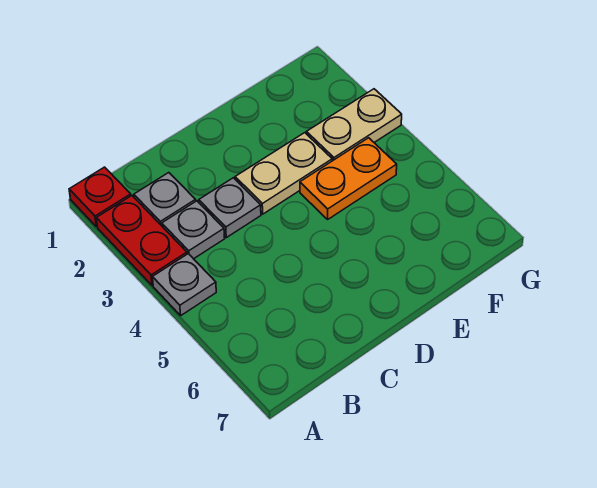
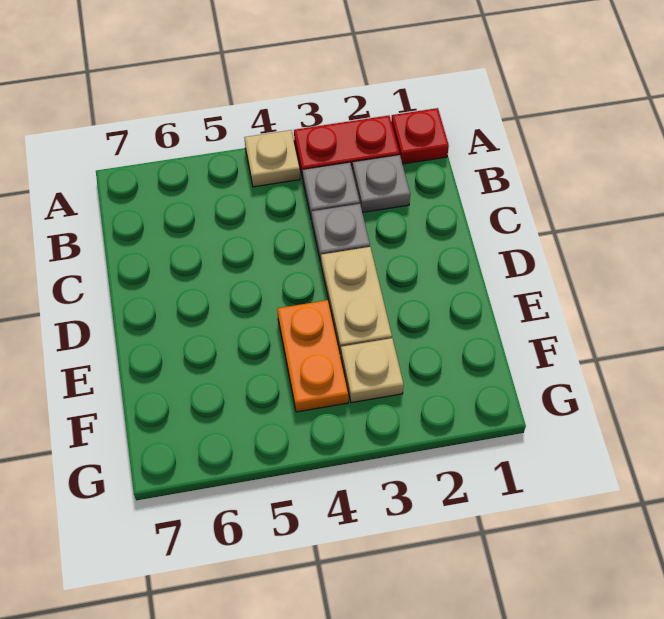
grey plate A4 level 1 -> tan plate A4 level 1
tan plate F3:G3 level 1 -> tan plate F3 level 1

